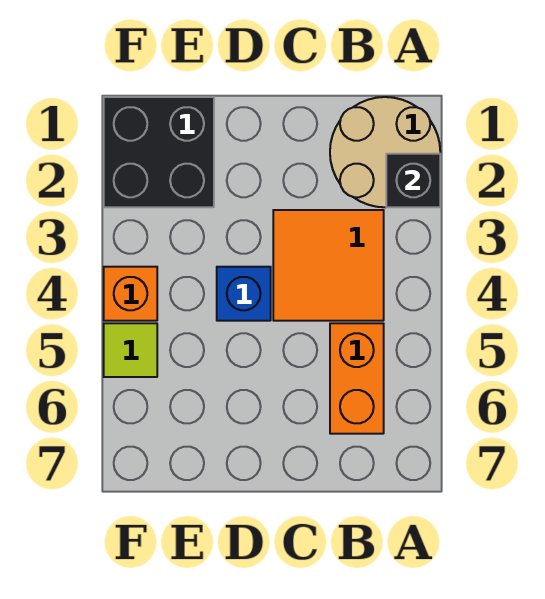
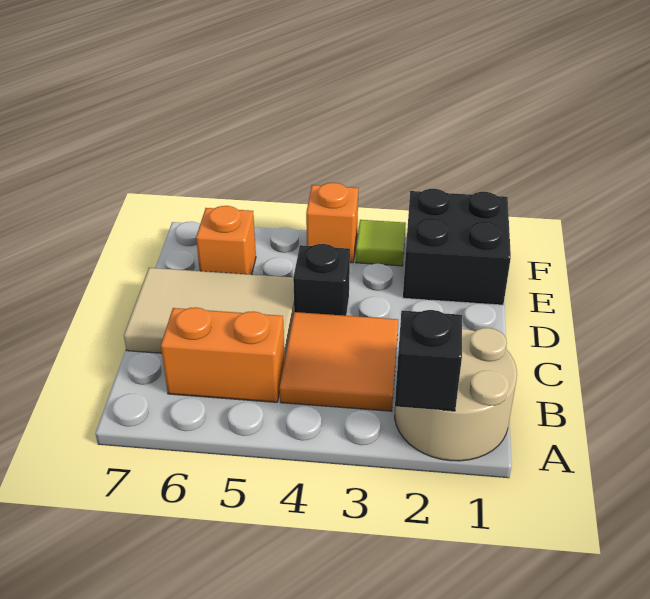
none -> tan tile C5:D7 level 1
blue brick D4 level 1 -> black brick D4 level 1
none -> orange brick E6 level 1
lime tile F5 level 1 -> lime tile F3 level 1

